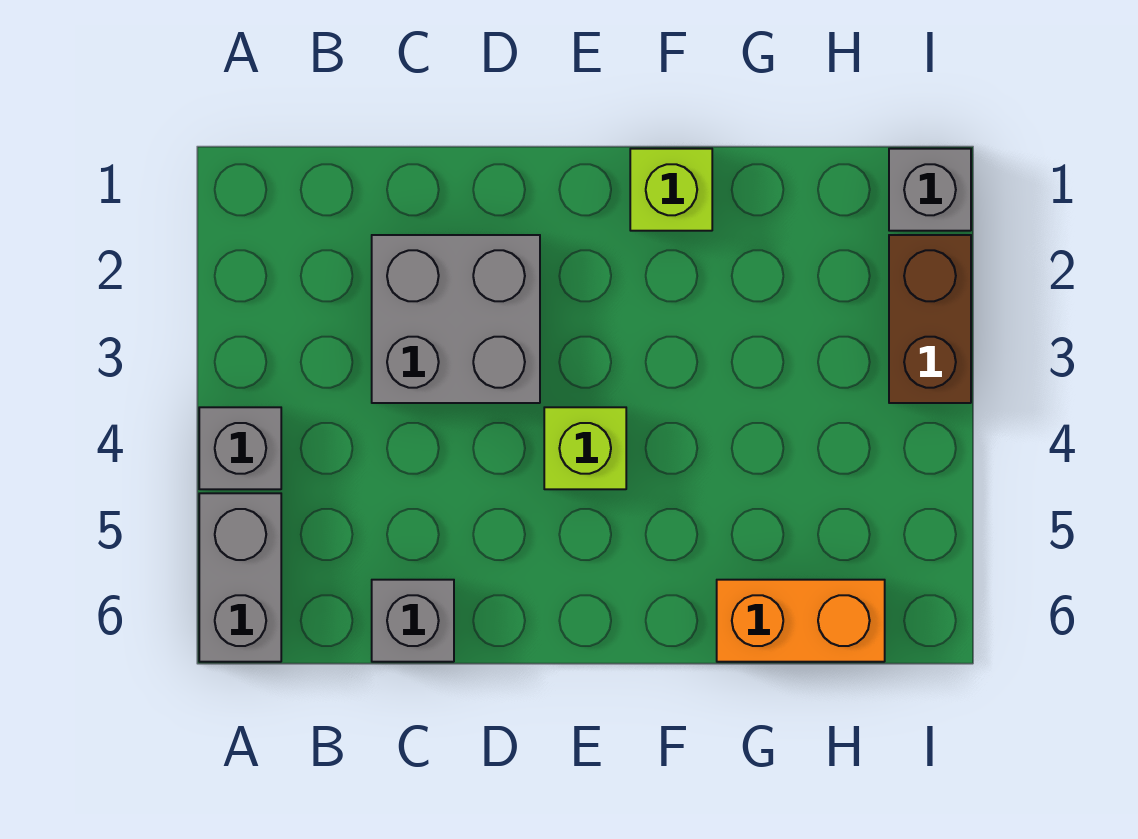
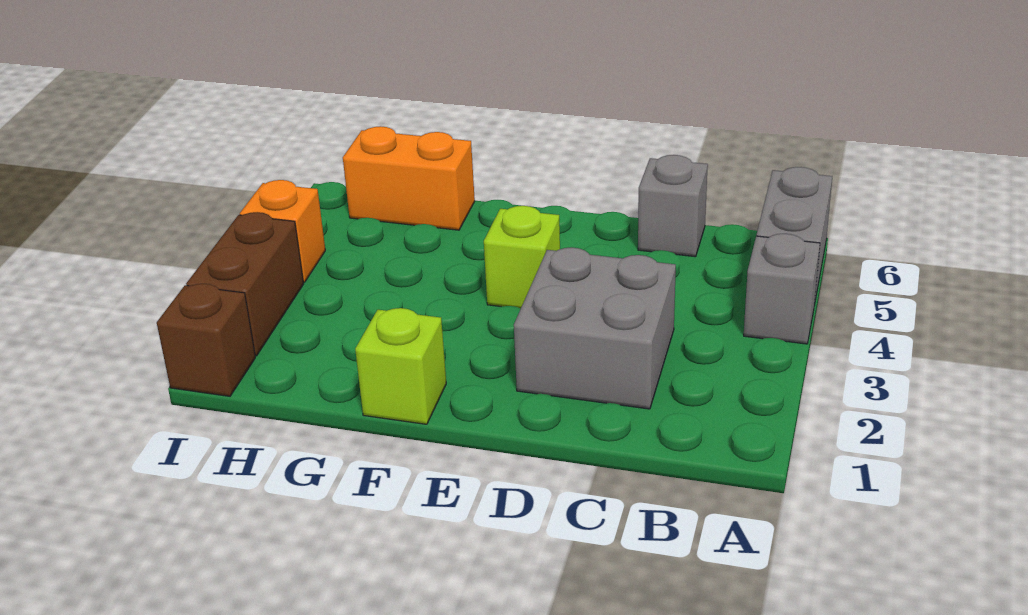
grey brick I1 level 1 -> brown brick I1 level 1
none -> orange brick I4 level 1

